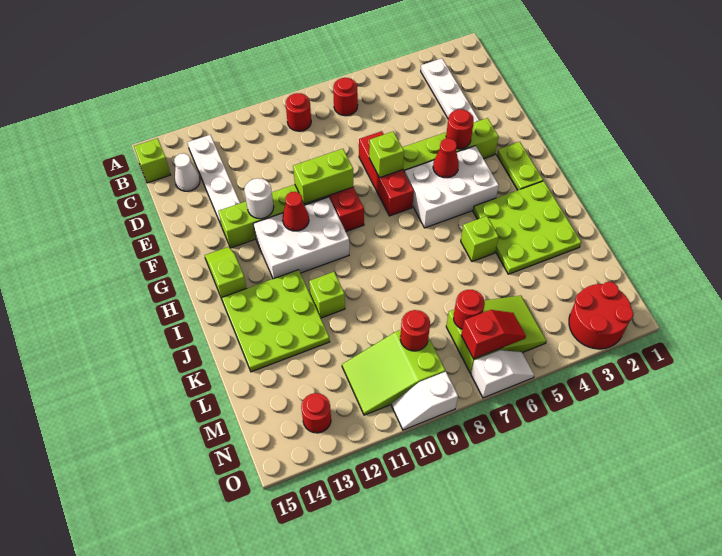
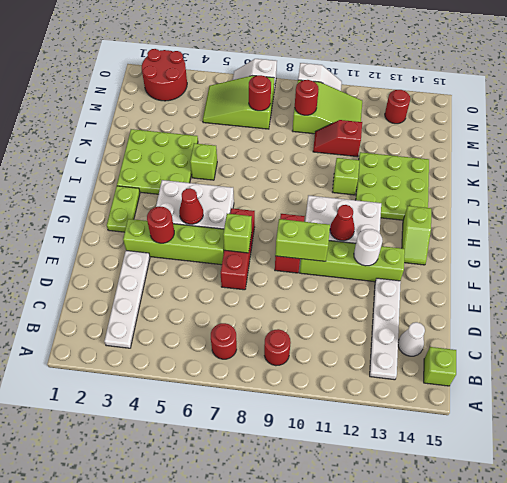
red slope N6:N7 level 2 top 7 -> red slope L10:L11 level 1 top 11

